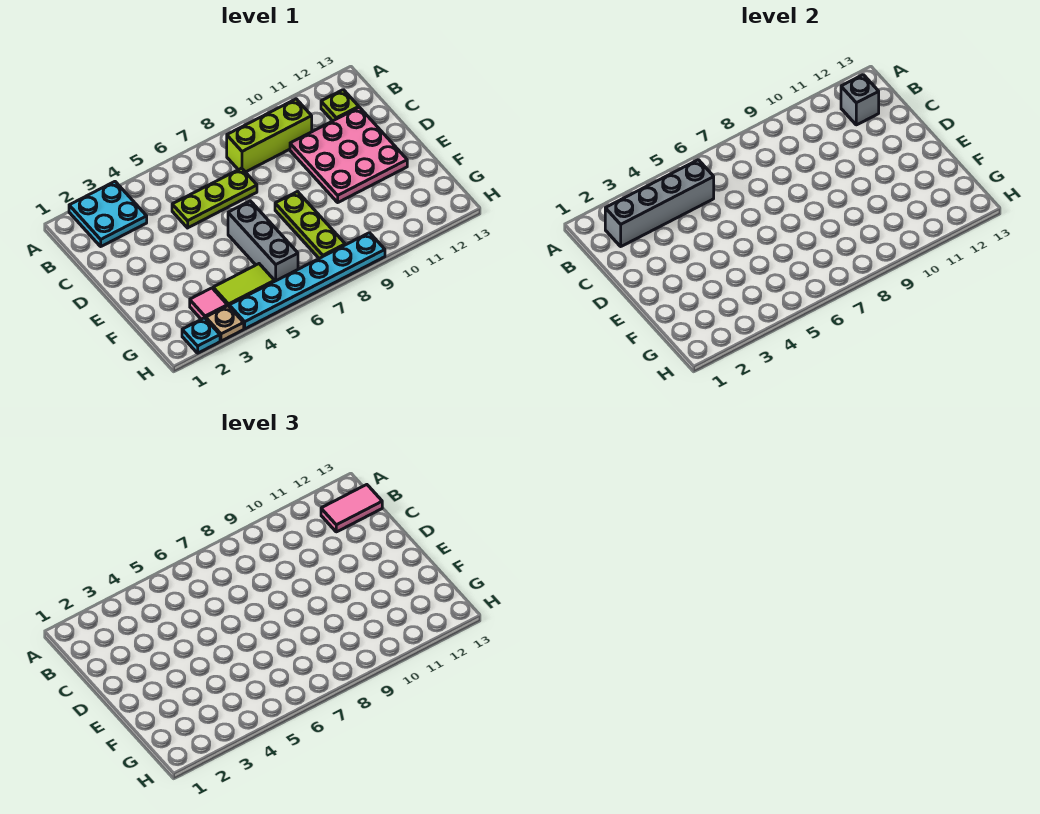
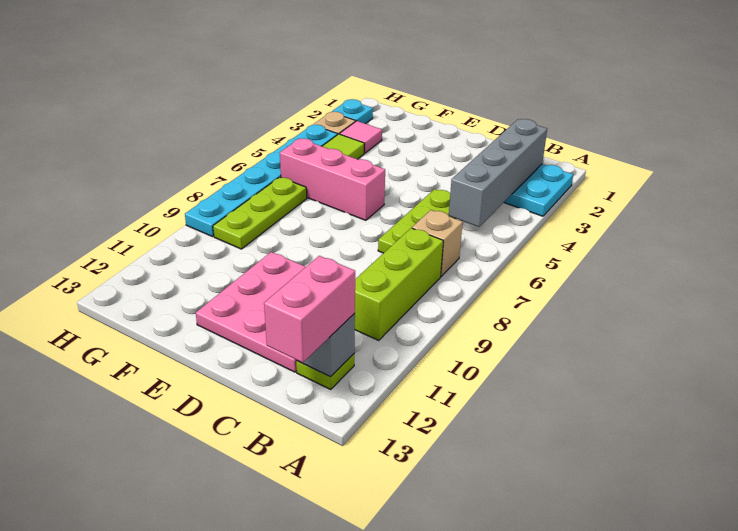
none -> tan brick B7 level 1
pink tile B12:B13 level 3 -> pink brick B12:B13 level 3
grey brick E6:G6 level 1 -> pink brick E6:G6 level 1
lime plate E8:G8 level 1 -> lime plate G7:G9 level 1

